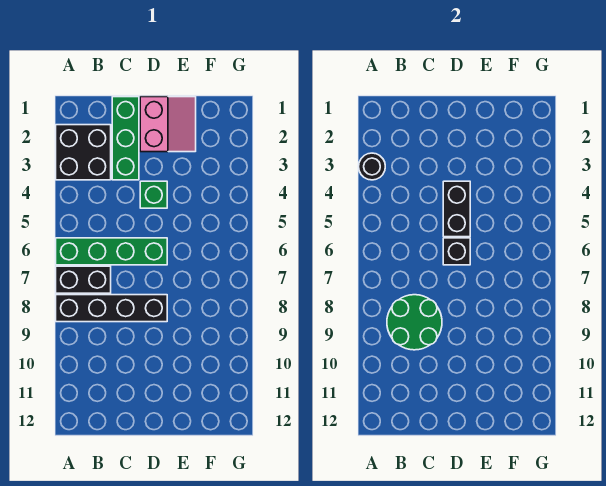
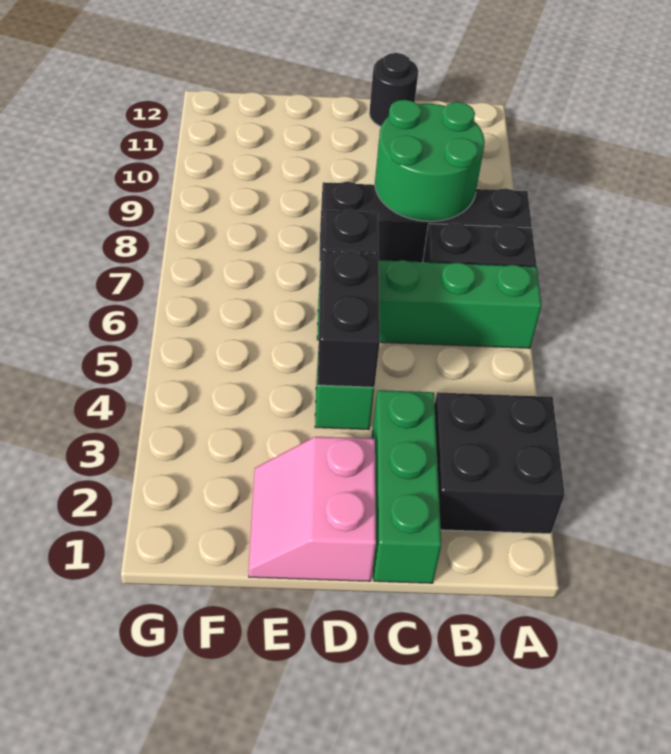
black round brick A3 level 2 -> black round brick C12 level 1

